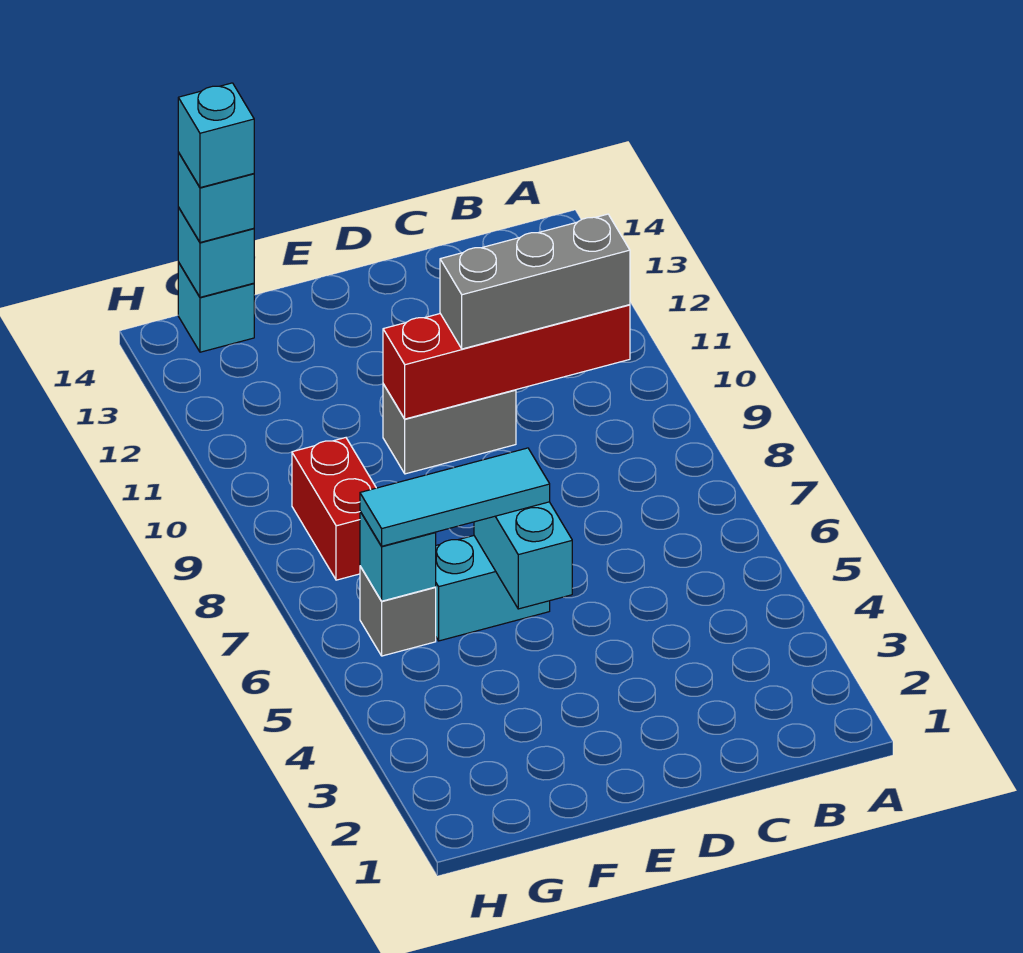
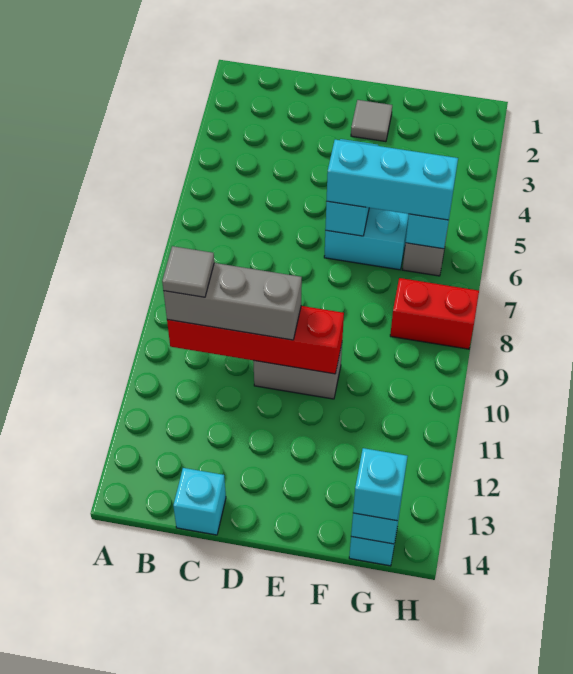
none -> grey tile B10 level 4
none -> grey tile E2 level 1
cyan tile E6:G6 level 3 -> cyan brick E6:G6 level 3
red brick G8:G9 level 1 -> red brick G8:H8 level 1
cyan brick G14 level 4 -> cyan brick C14 level 1

